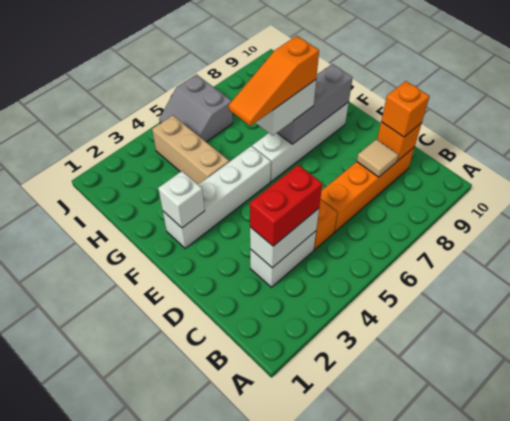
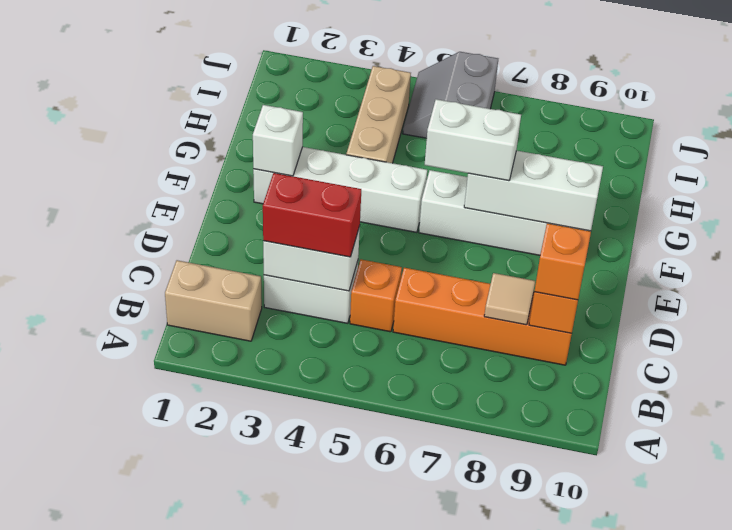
none -> tan brick B1:B2 level 1
orange slope F5:F7 level 4 top 7 -> none
grey brick F7:F9 level 2 -> white brick F7:F9 level 2

